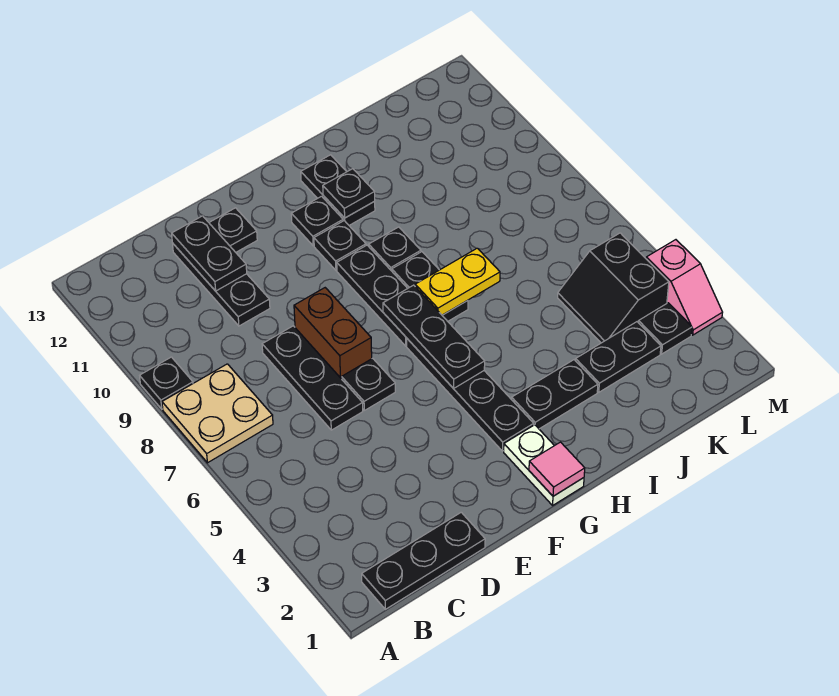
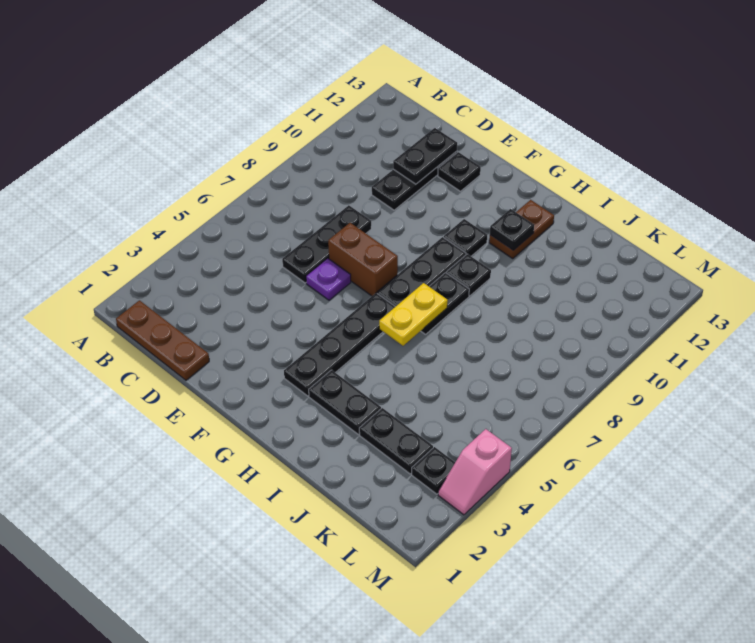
tan plate A7:B8 level 1 -> none
black plate A9 level 1 -> none
black plate B1:D1 level 1 -> brown plate B1:D1 level 1
black plate E6 level 1 -> purple plate E6 level 1
brown brick E7:E8 level 1 -> brown brick E7:F7 level 1
white plate G1:G2 level 1 -> none
pink tile G1 level 2 -> none
black plate G5:G7 level 2 -> none
black plate G11 level 1 -> none
yellow plate H7:I7 level 2 -> yellow plate H6:H7 level 2
black plate H11:H12 level 1 -> brown plate H11:H12 level 1
black slope K4:L5 level 1 top L -> none

